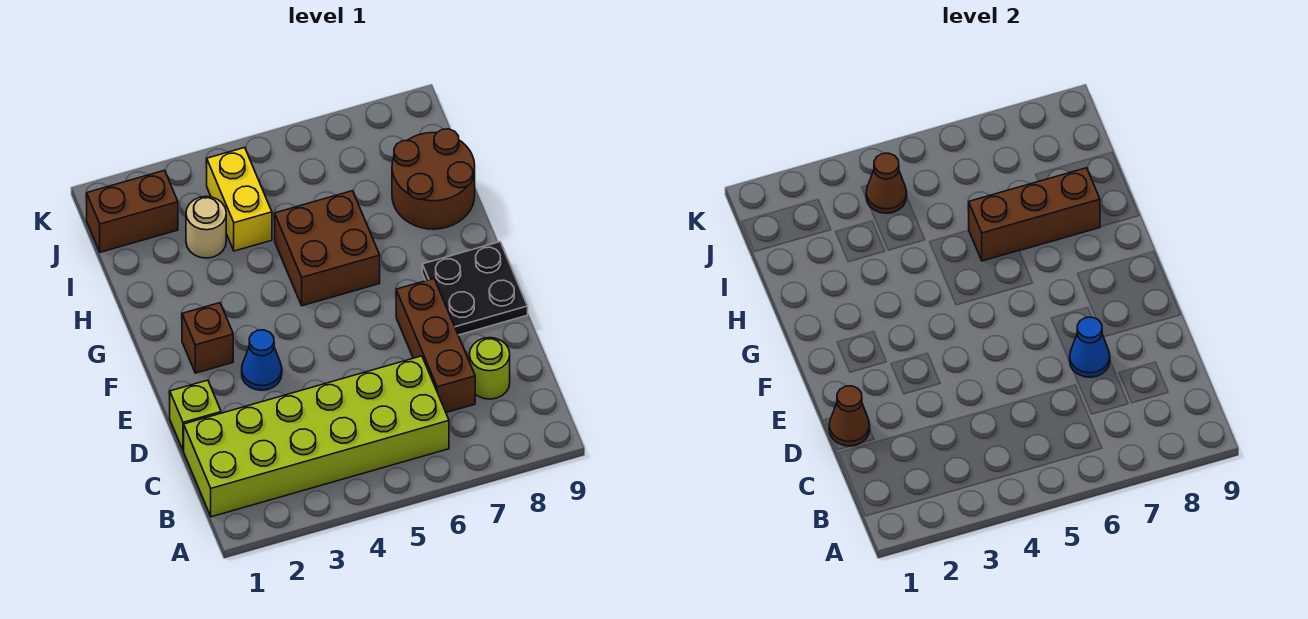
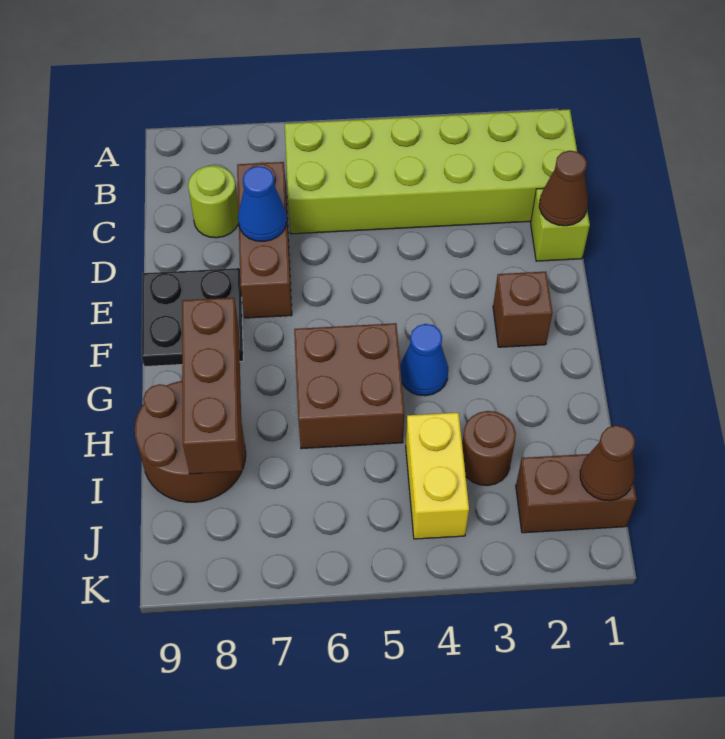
blue cone E3 level 1 -> blue cone G4 level 1
brown brick H6:H8 level 2 -> brown brick G8:I8 level 2
tan round brick I3 level 1 -> brown round brick I3 level 1
brown cone J4 level 2 -> brown cone J1 level 2

